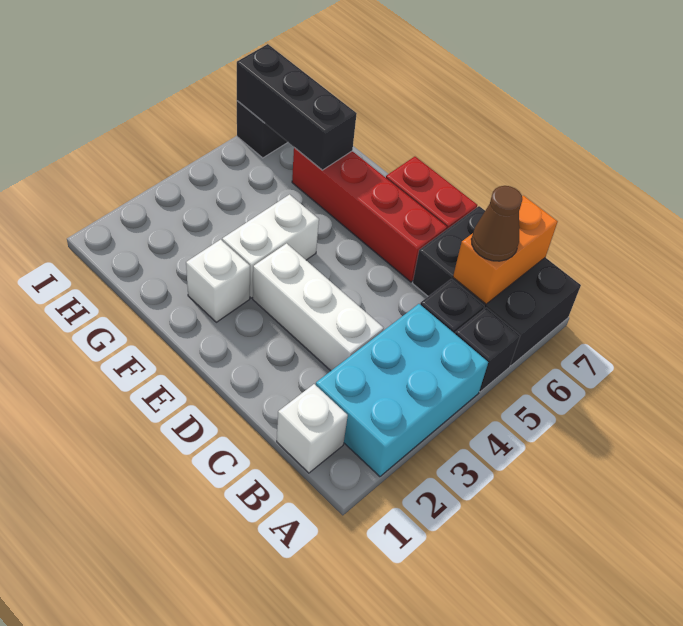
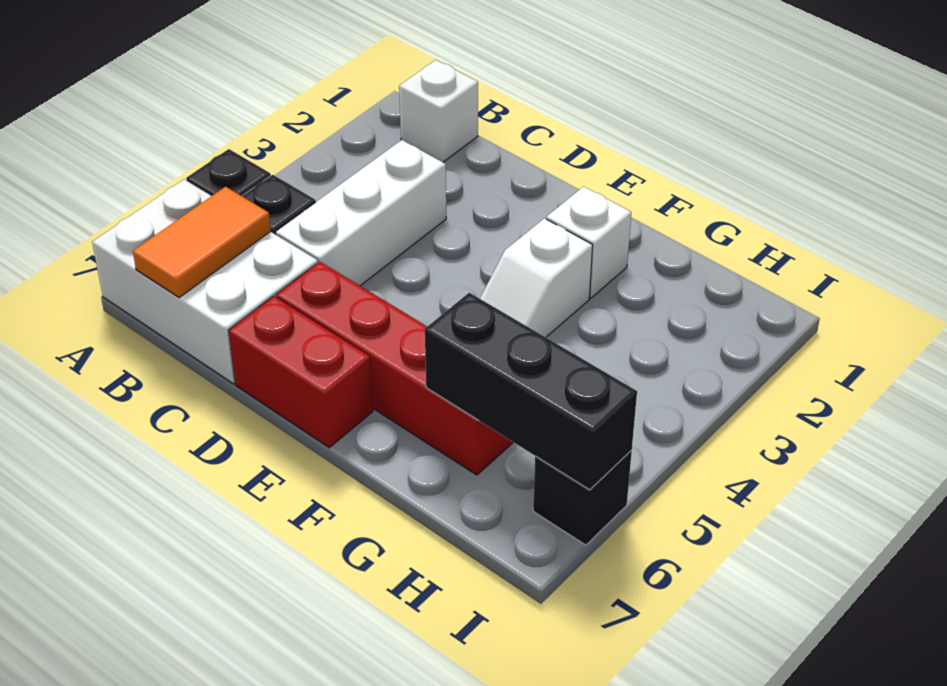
cyan brick A2:B4 level 1 -> none
black brick A6:C7 level 1 -> white brick A6:C7 level 1
orange brick B6:B7 level 2 -> orange tile B6:B7 level 2
brown cone B6 level 3 -> none
white brick C3:E3 level 1 -> white brick C3:C5 level 1
white brick F3:F4 level 1 -> white slope F3:F4 level 1 top 3

